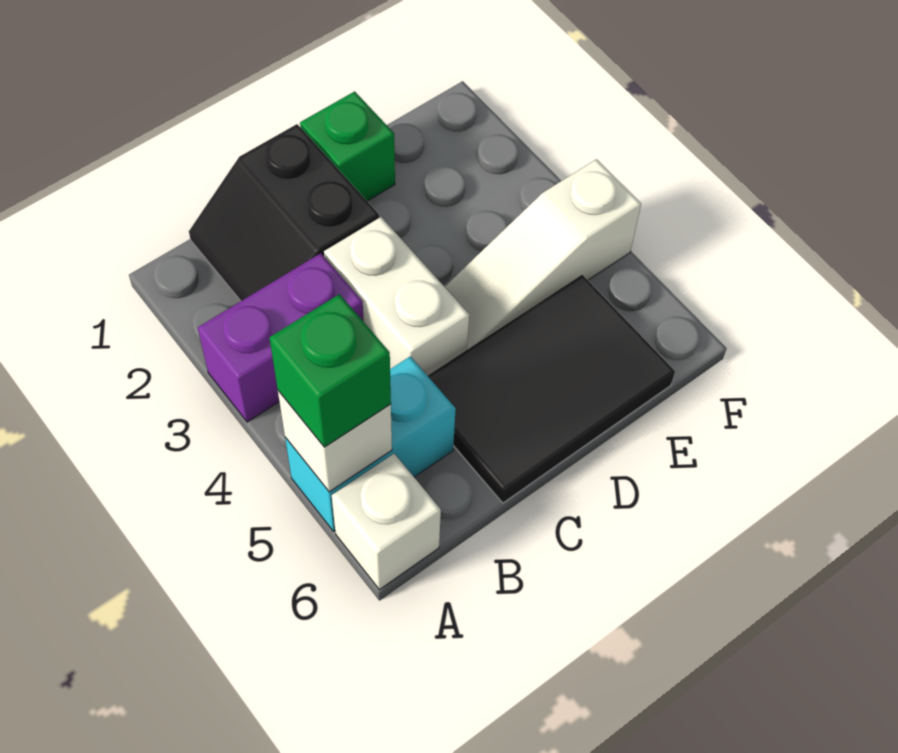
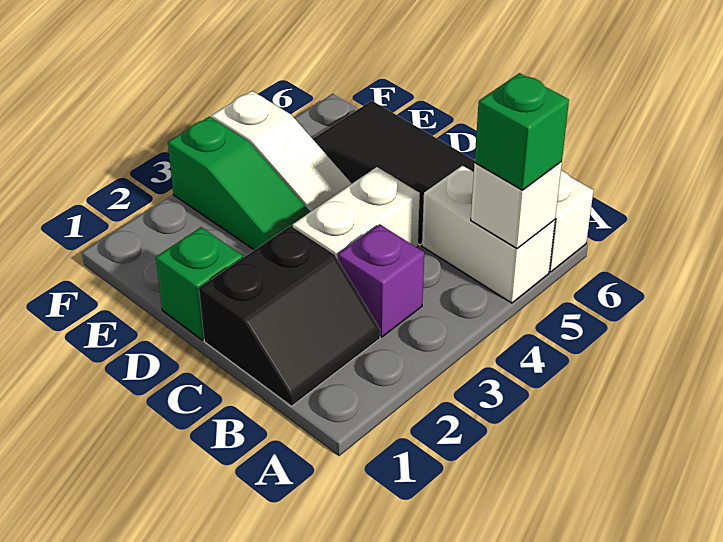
purple brick A3:B3 level 1 -> purple brick B3 level 1
cyan brick A5:B5 level 1 -> white brick A5:B5 level 1
none -> green slope D3:F3 level 1 top F

